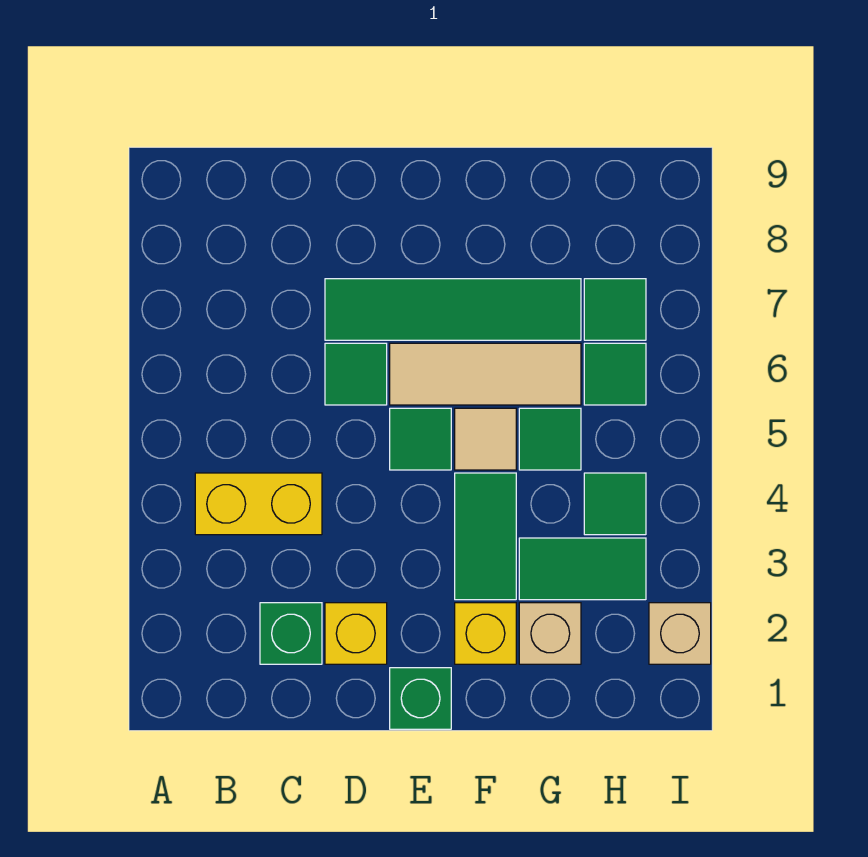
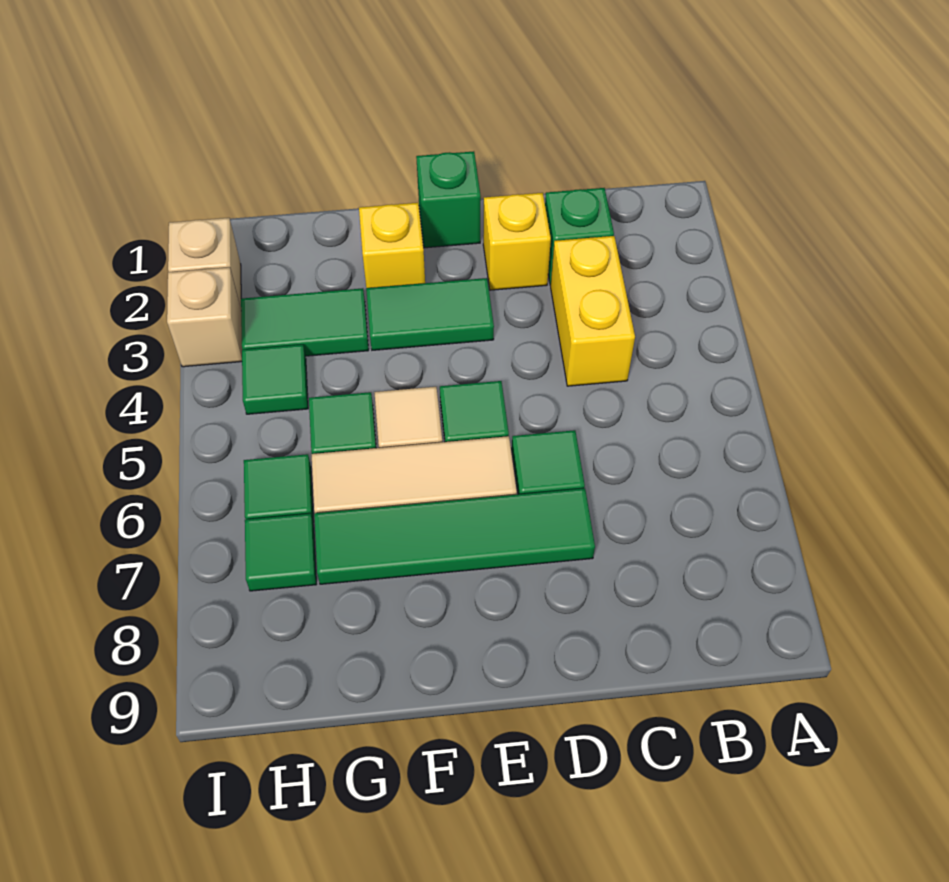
yellow brick B4:C4 level 1 -> yellow brick C3:C4 level 1
green tile F3:F4 level 1 -> green tile E3:F3 level 1
tan brick G2 level 1 -> tan brick I3 level 1

